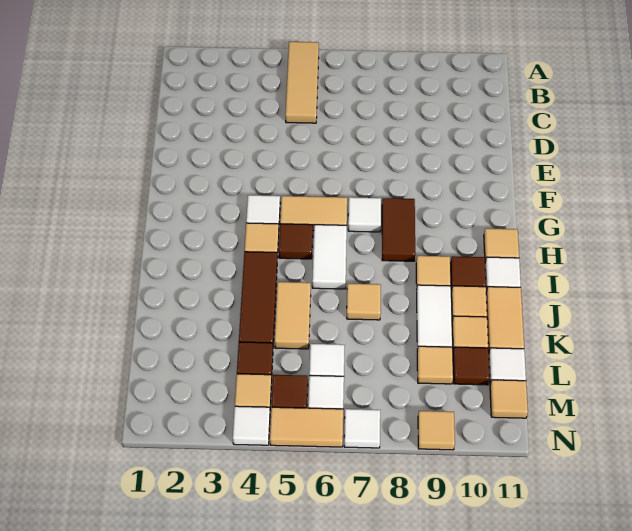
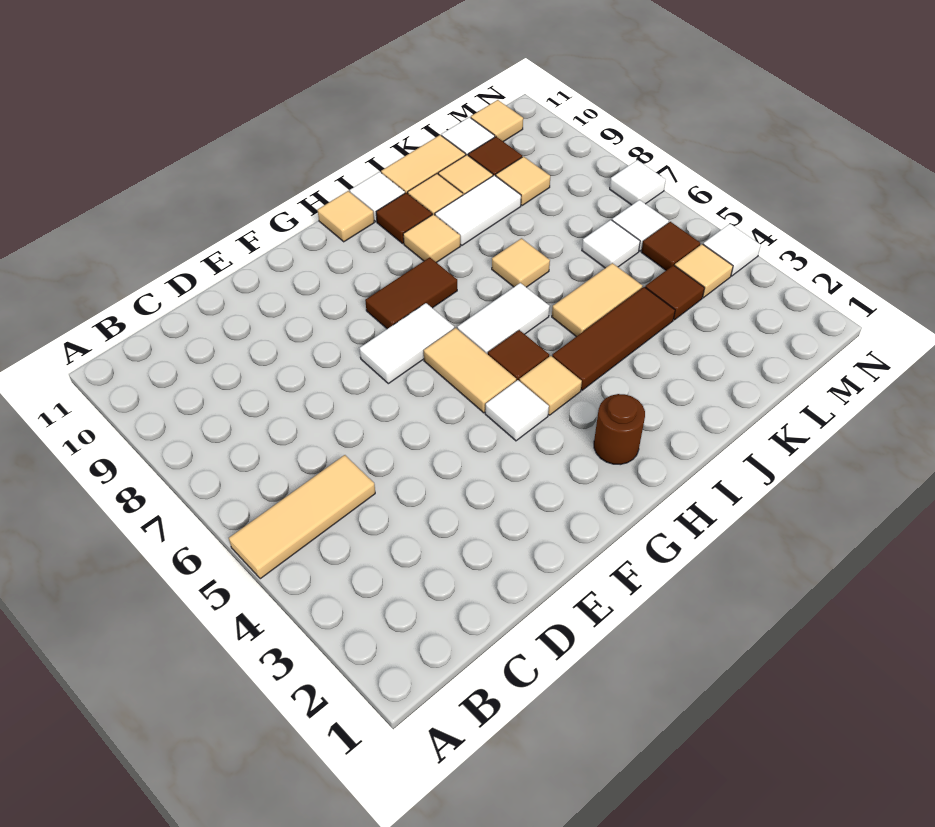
white tile G7 level 1 -> white tile F7:G7 level 1
none -> brown round brick H2 level 1
tan tile N5:N6 level 1 -> none
tan tile N9 level 1 -> none

